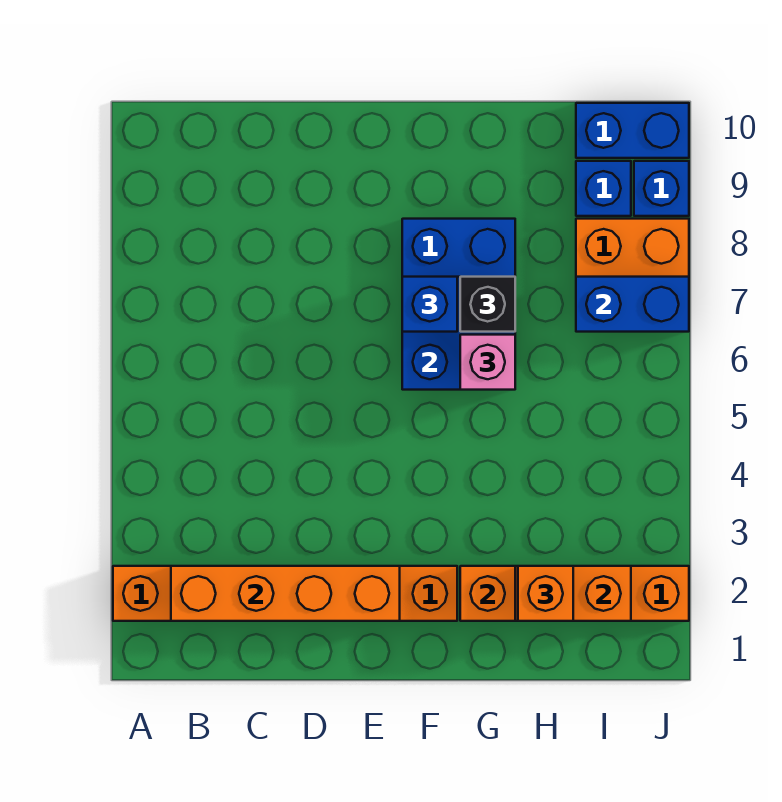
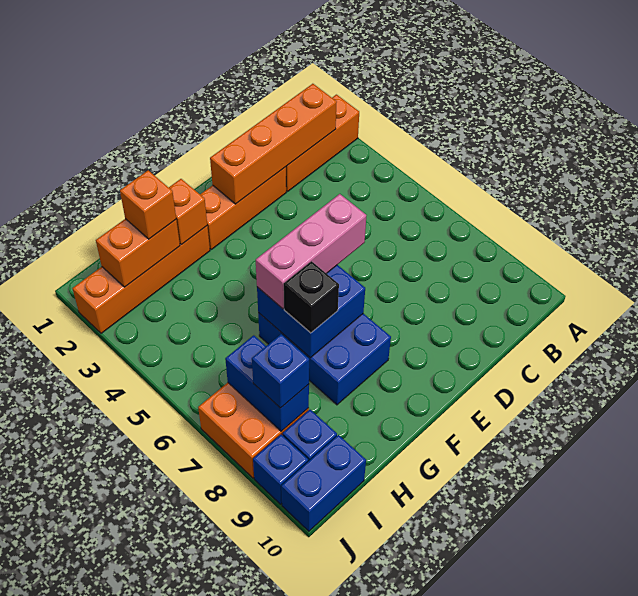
blue brick F7 level 3 -> blue brick I8 level 3
pink brick G6 level 3 -> pink brick E6:G6 level 3
blue brick I7:J7 level 2 -> blue brick I7:I8 level 2

